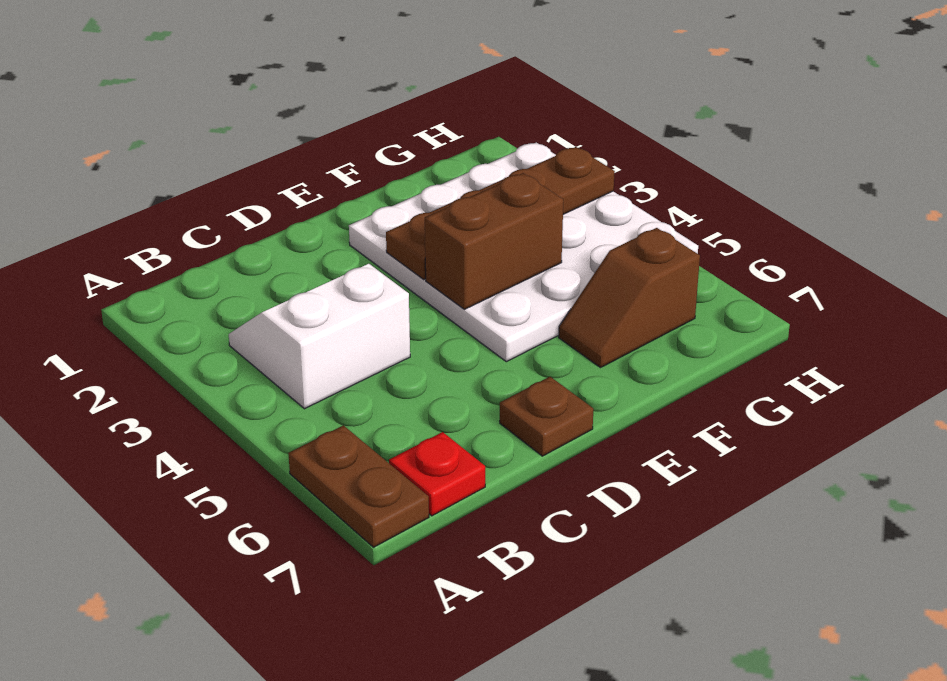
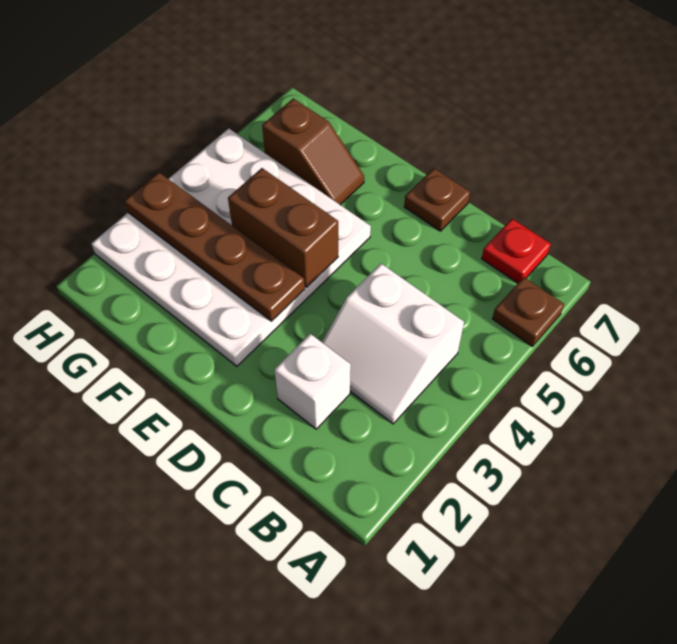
brown plate A6:A7 level 1 -> brown plate A6 level 1
none -> white brick C2 level 1

